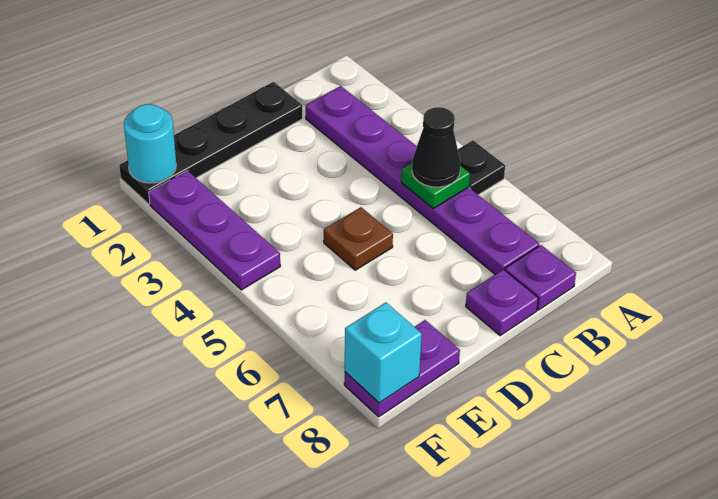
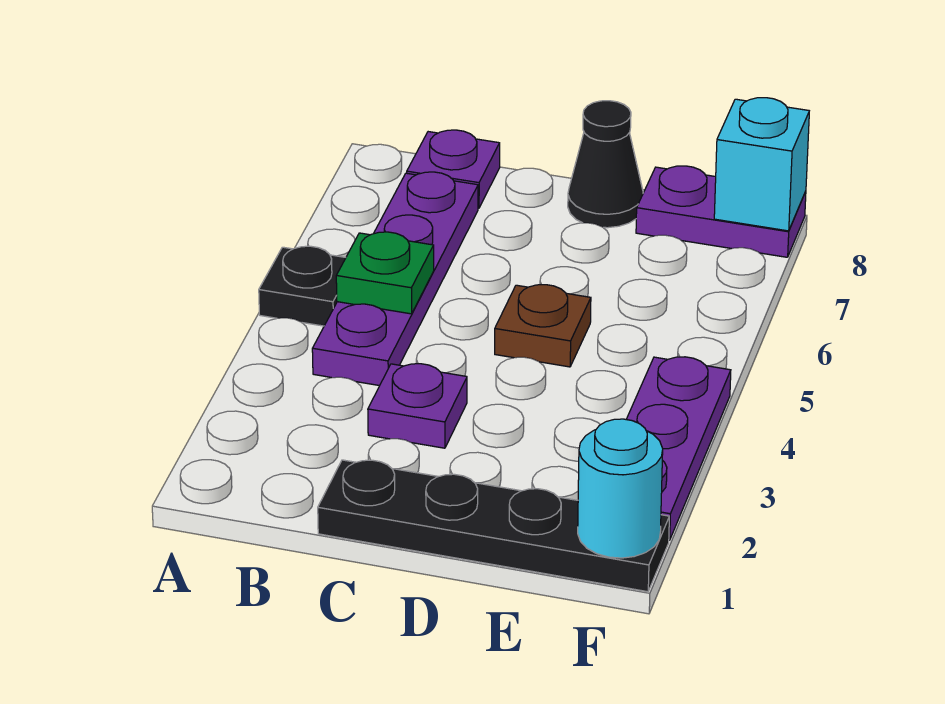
purple plate B2:B7 level 1 -> purple plate B4:B7 level 1
black cone B5 level 3 -> black cone D8 level 1
purple plate C8 level 1 -> purple plate C3 level 1

